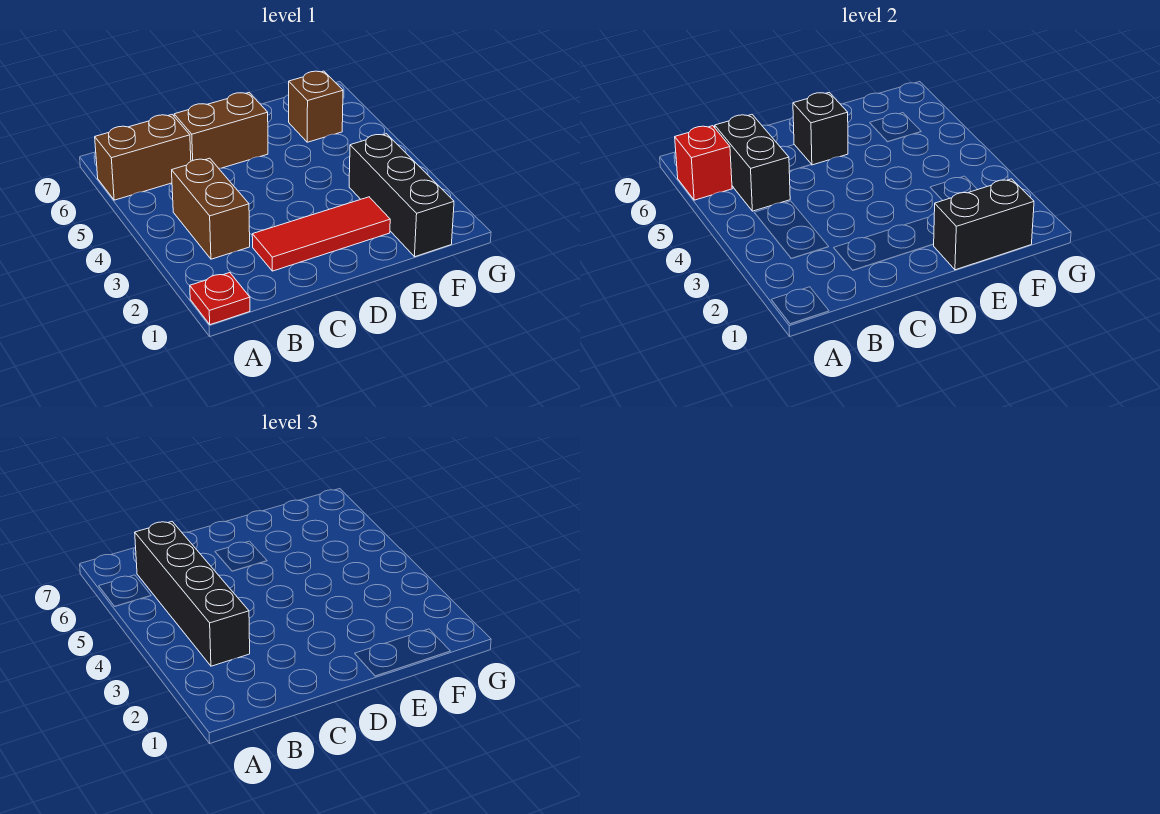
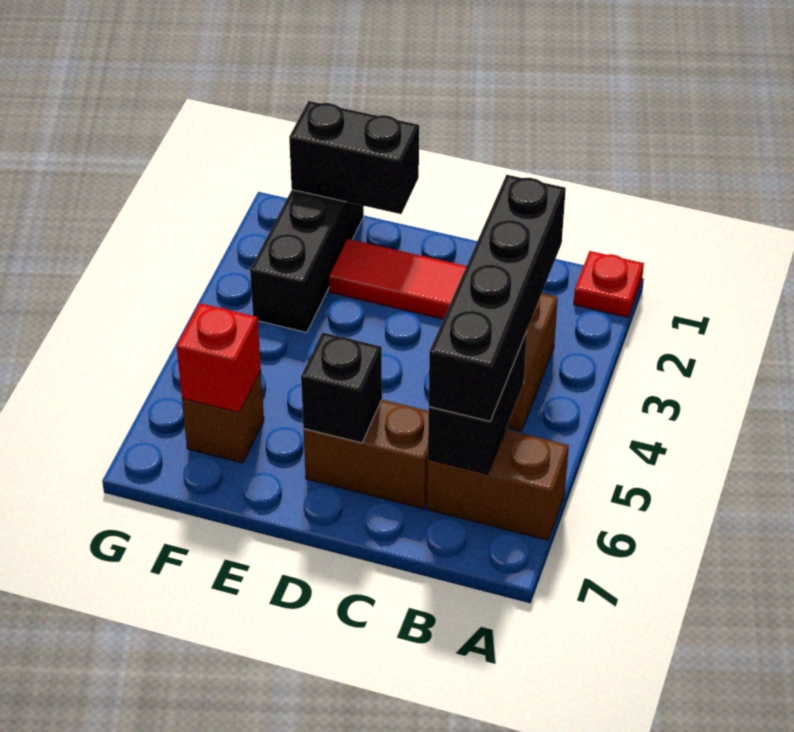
red brick A6 level 2 -> red brick F6 level 2

